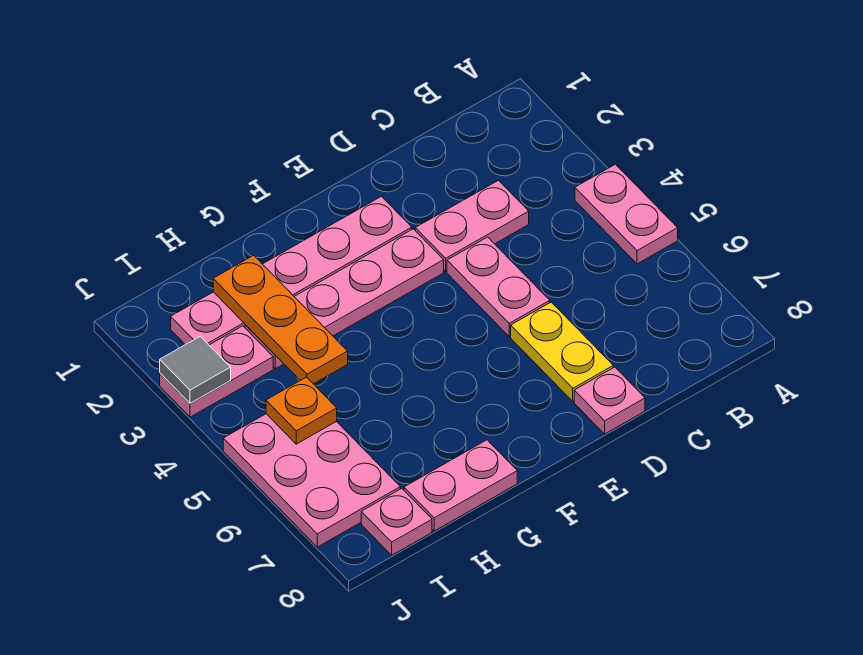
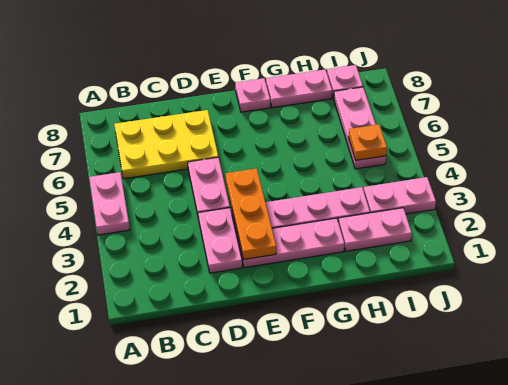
pink plate C3:D3 level 1 -> pink plate D2:D3 level 1
yellow plate D6:D7 level 1 -> yellow plate B6:D7 level 1
pink plate D8 level 1 -> pink plate F8 level 1
orange plate H2:H4 level 2 -> orange plate E2:E4 level 2
pink plate I5:J7 level 1 -> pink plate I5:I7 level 1
grey tile J3 level 2 -> none

